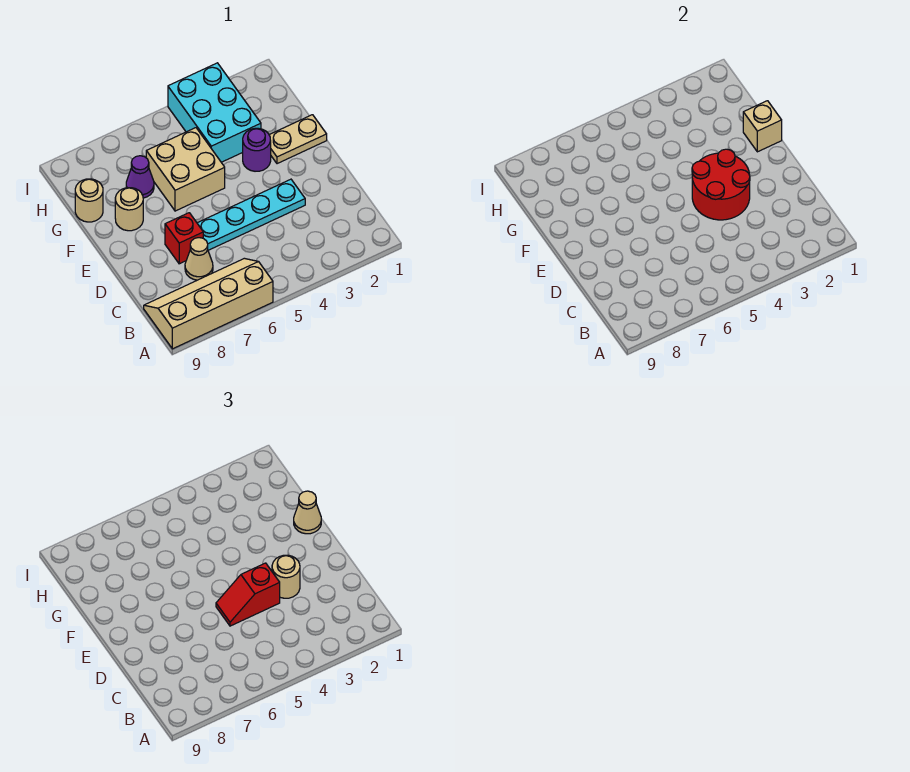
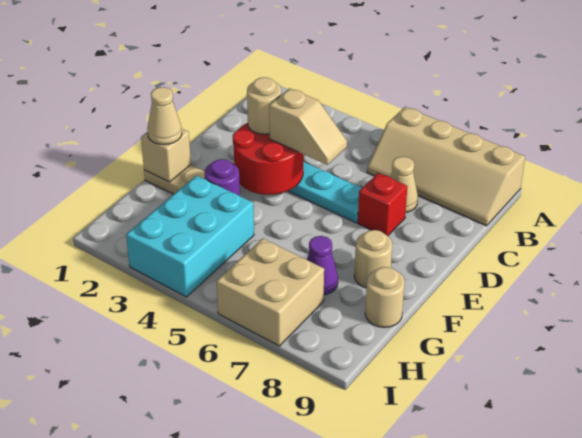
red slope D4:D5 level 3 top 4 -> tan slope D4:D5 level 3 top 4
tan brick F5:G6 level 1 -> tan brick H6:I7 level 1

